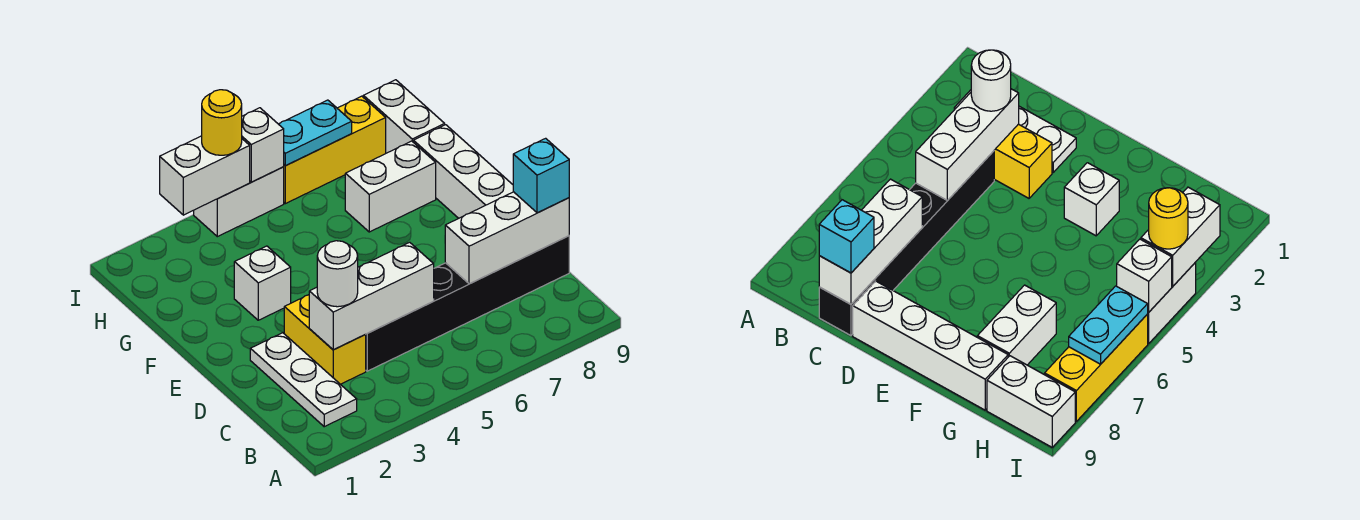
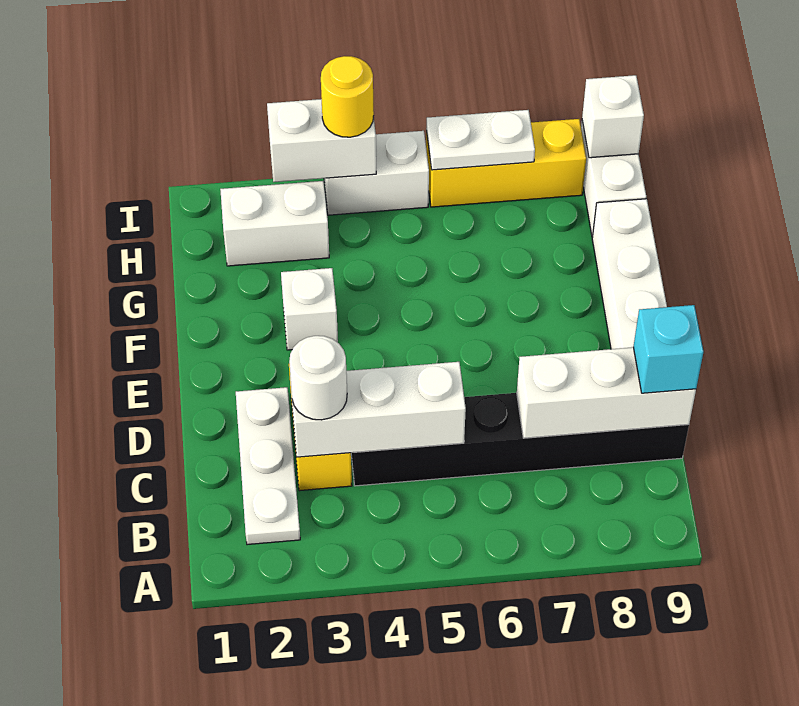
white brick G7:G8 level 1 -> white brick H2:H3 level 1
white brick I5 level 2 -> white brick I9 level 2
cyan plate I6:I7 level 2 -> white plate I6:I7 level 2

